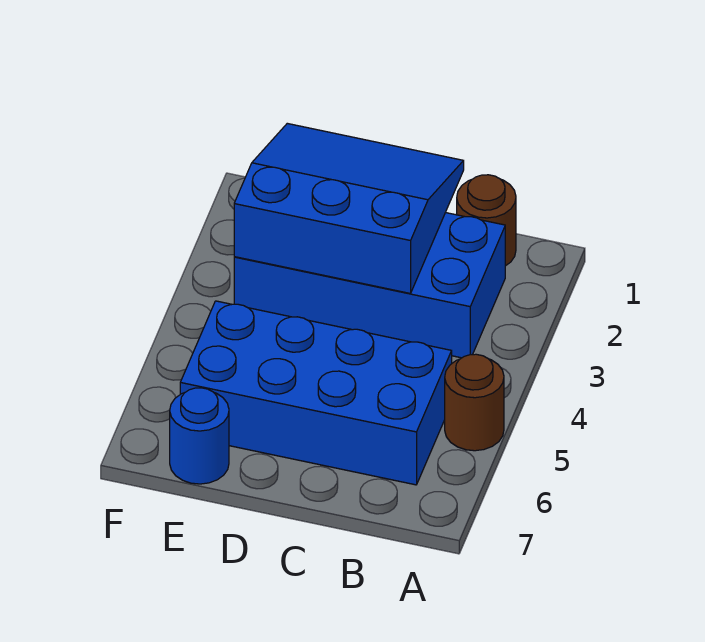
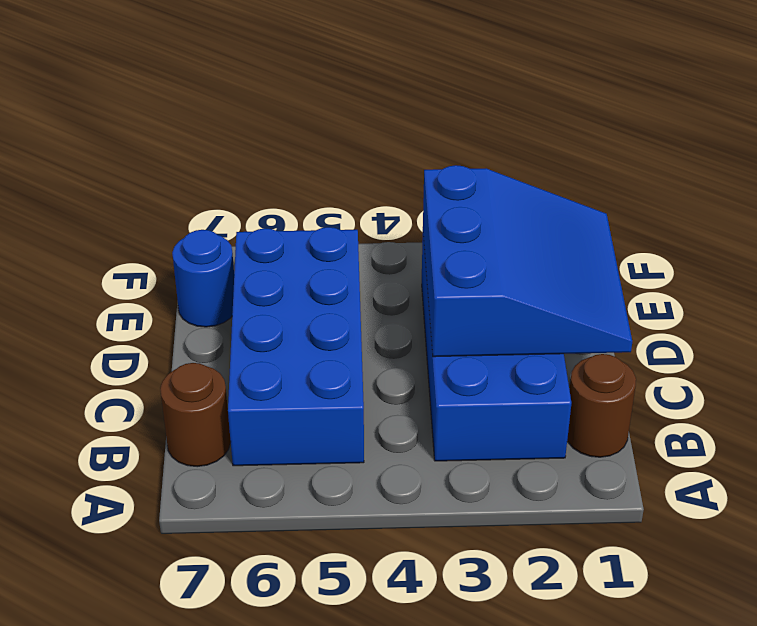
brown round brick A5 level 1 -> brown round brick B7 level 1

